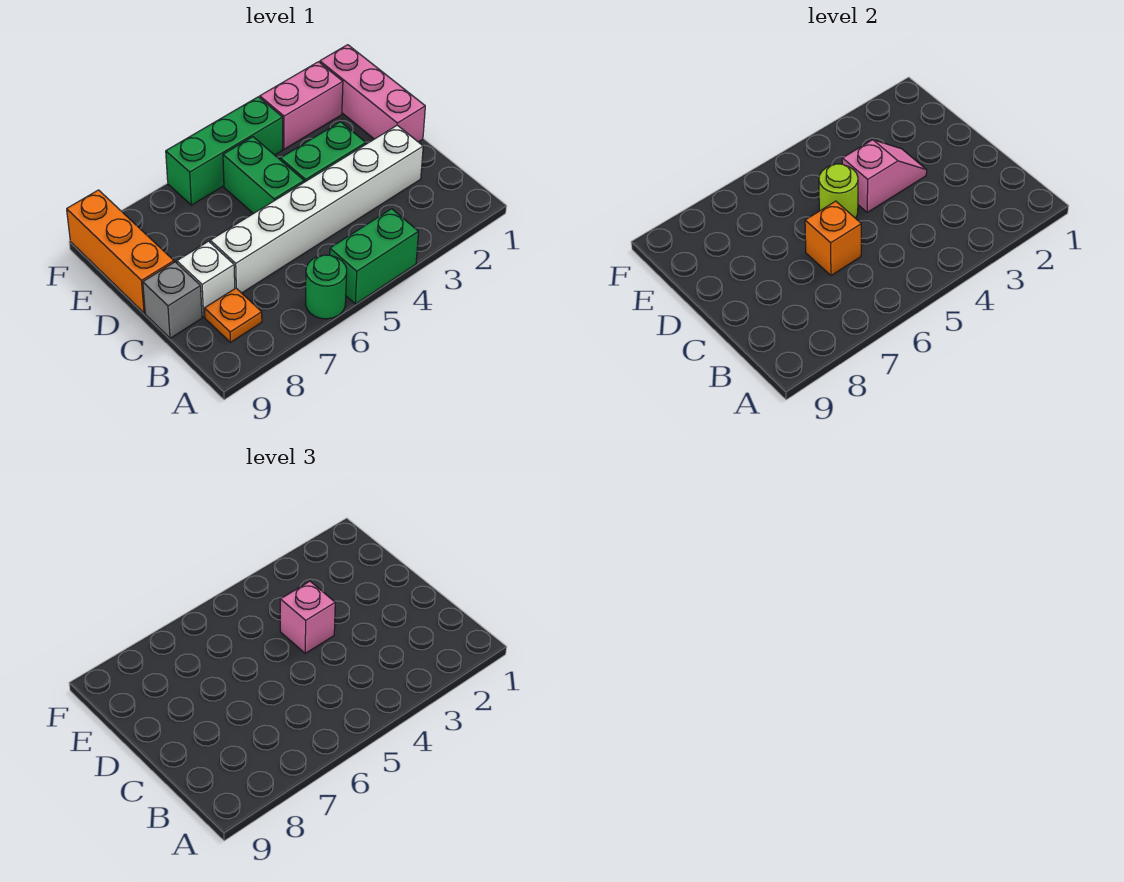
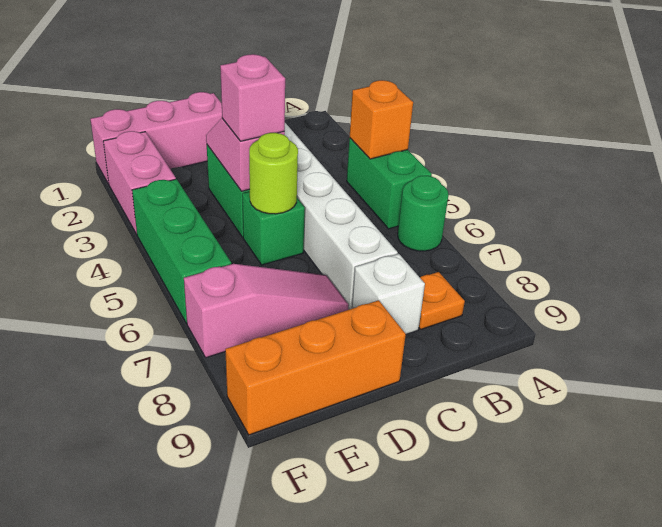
orange brick C6 level 2 -> orange brick A4 level 2
grey brick C9 level 1 -> none
green brick D5:E5 level 1 -> green brick D5 level 1
none -> pink slope D7:F7 level 1 top F

